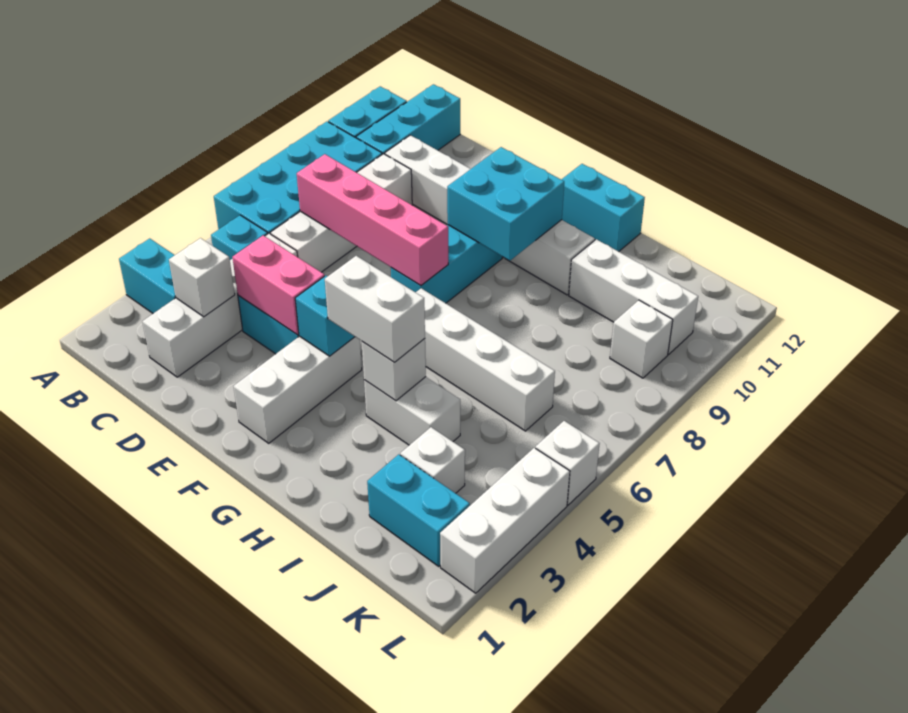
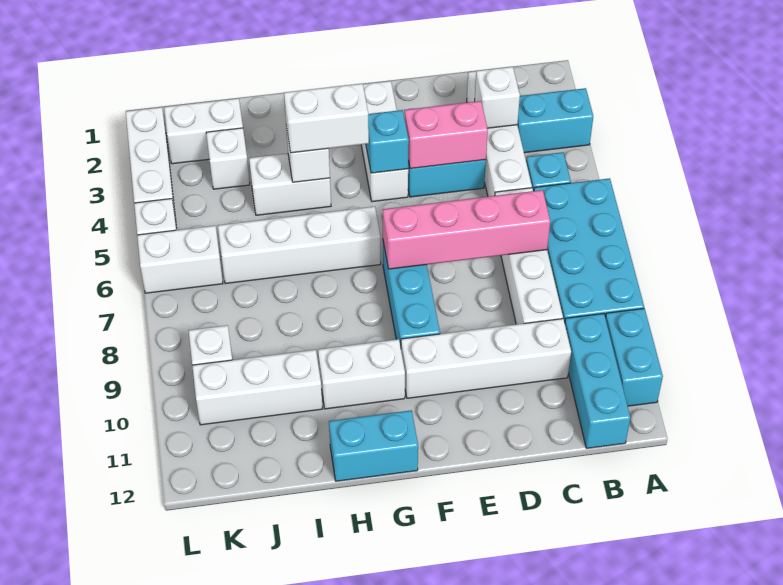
cyan brick F9:G10 level 2 -> none
cyan brick J2:K2 level 1 -> white brick J2:K2 level 1
none -> white brick K6:L6 level 1

